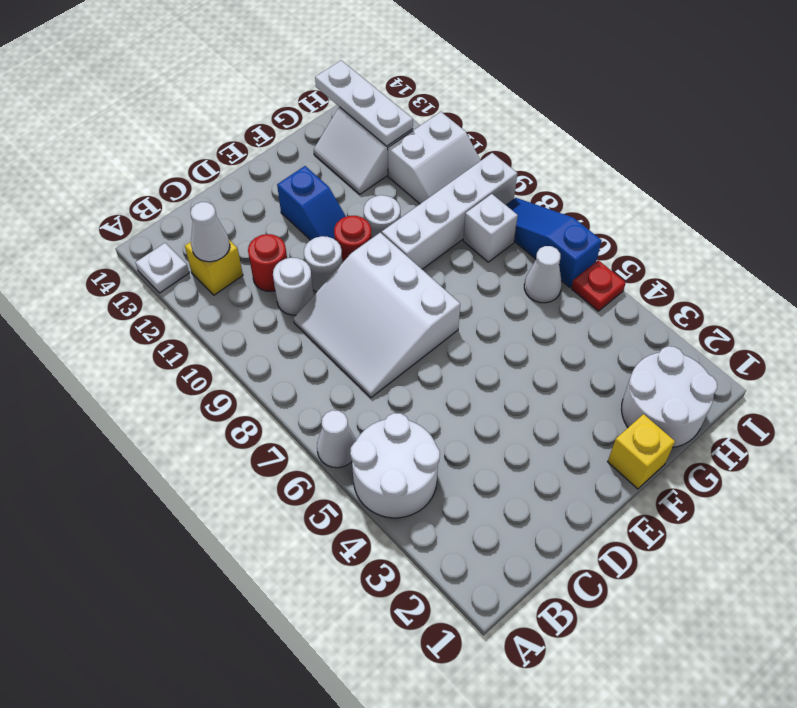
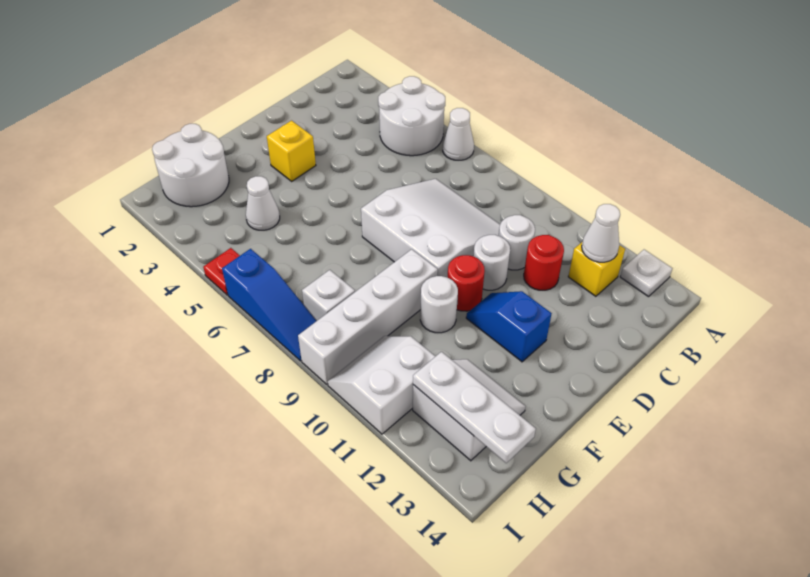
yellow brick F1 level 1 -> yellow brick E3 level 1
white cone H6 level 1 -> white cone G4 level 1

